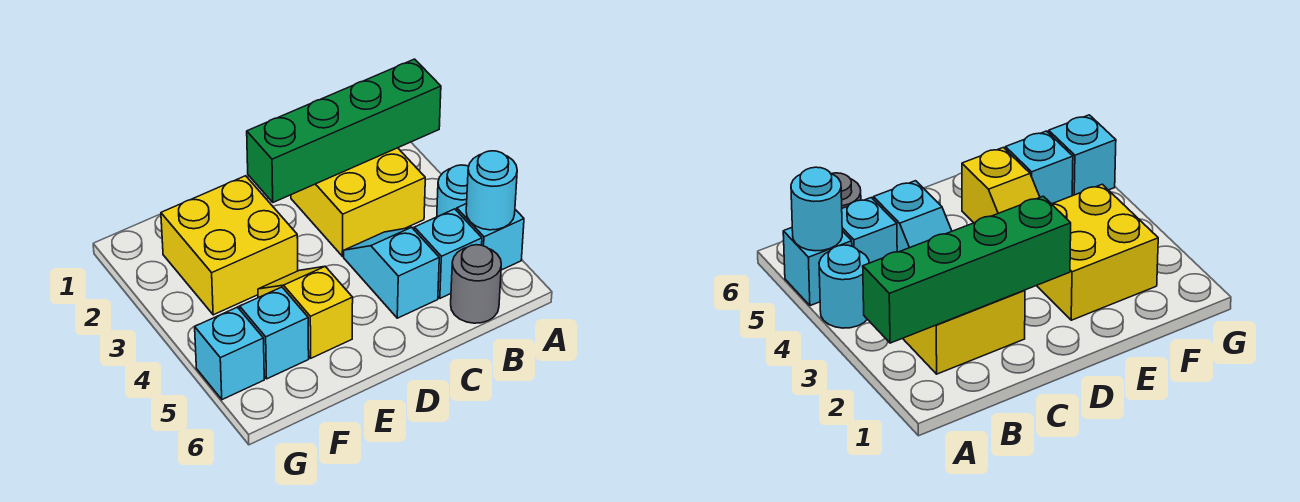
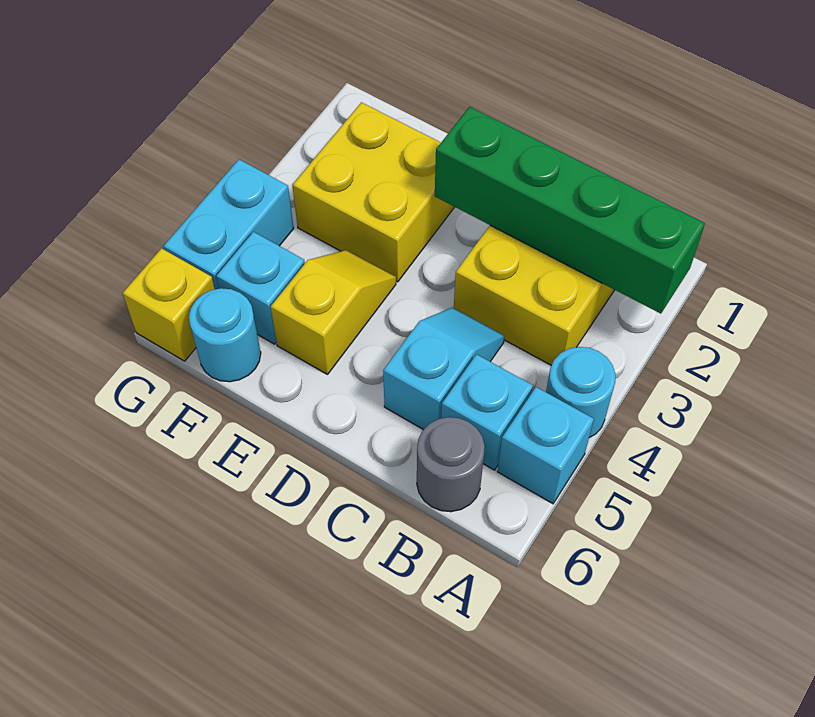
cyan round brick A5 level 2 -> cyan round brick F6 level 1
cyan brick G5 level 1 -> cyan brick G4:G5 level 1
none -> yellow brick G6 level 1

